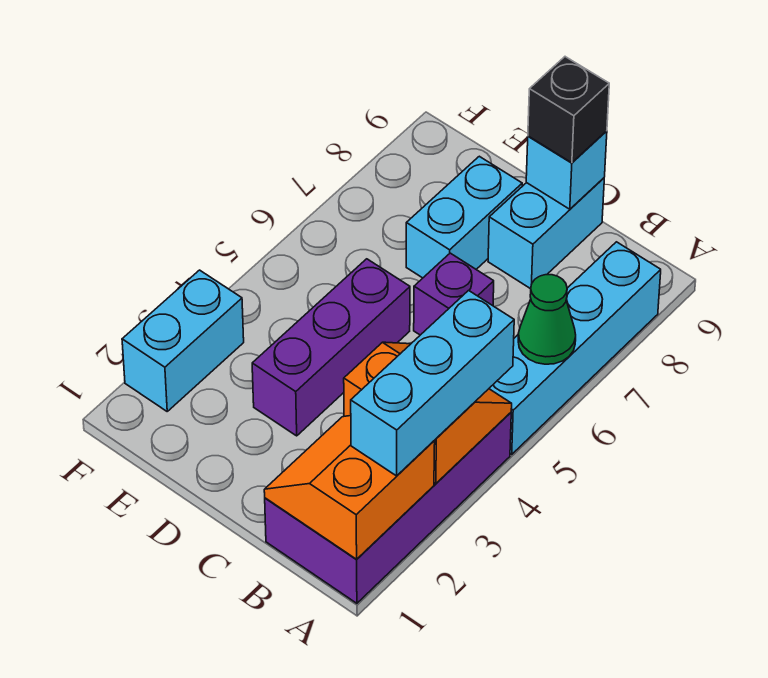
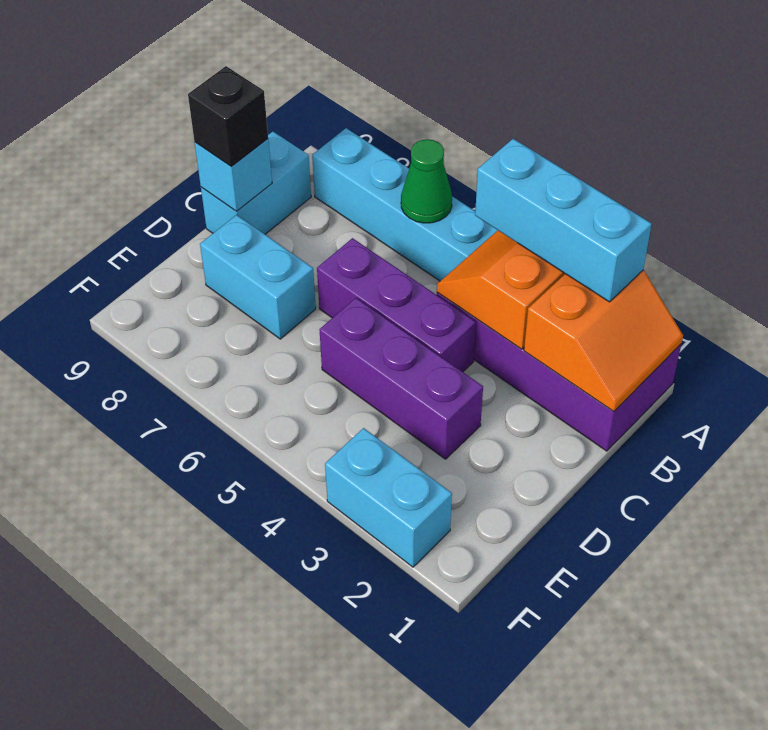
orange slope A1:B2 level 2 top A -> orange slope A1:B2 level 2 top 2
purple brick C6 level 1 -> purple brick C4:C6 level 1
cyan brick C8:C9 level 1 -> cyan brick B9:C9 level 1

